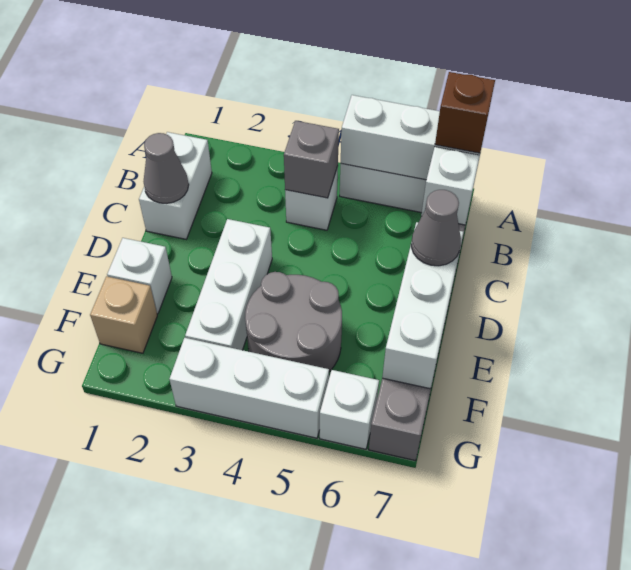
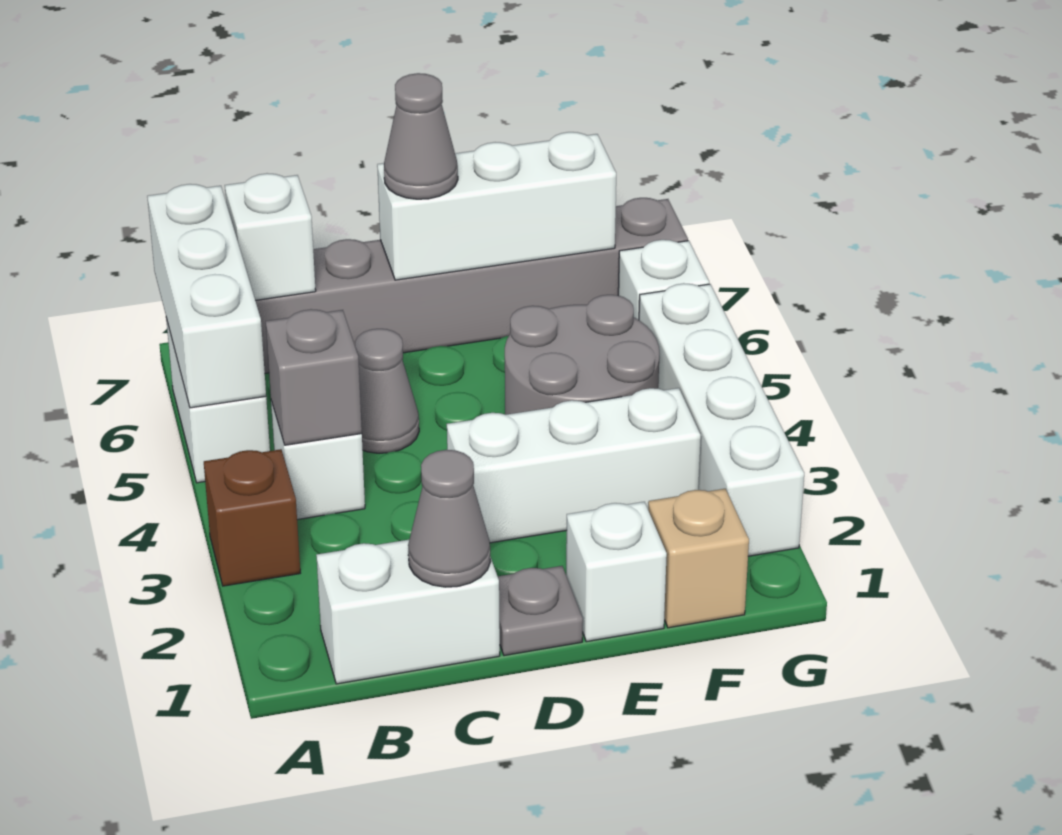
brown brick A7 level 3 -> brown brick A3 level 1
none -> grey cone C5 level 1
none -> grey plate D1 level 1
white brick G3:G5 level 1 -> white brick G2:G5 level 1

